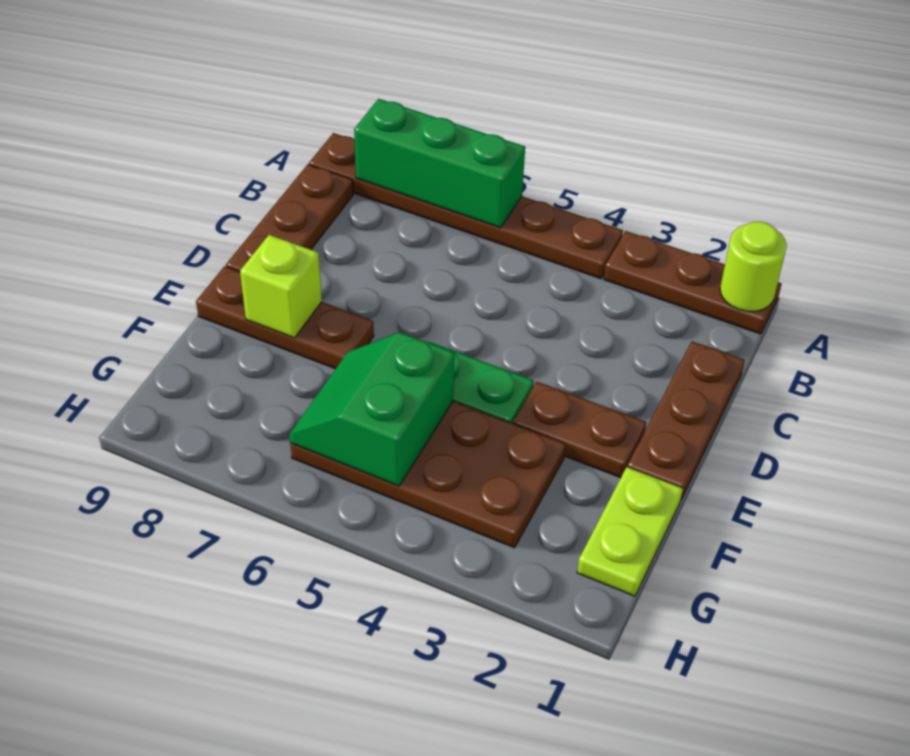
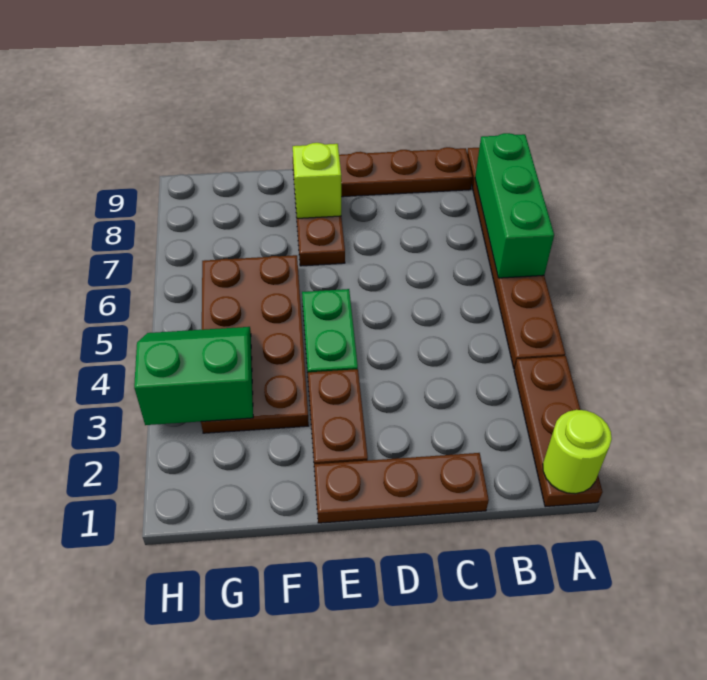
lime plate F1:G1 level 1 -> none
green slope F5:G6 level 2 top 5 -> green slope G3:H4 level 2 top 3

